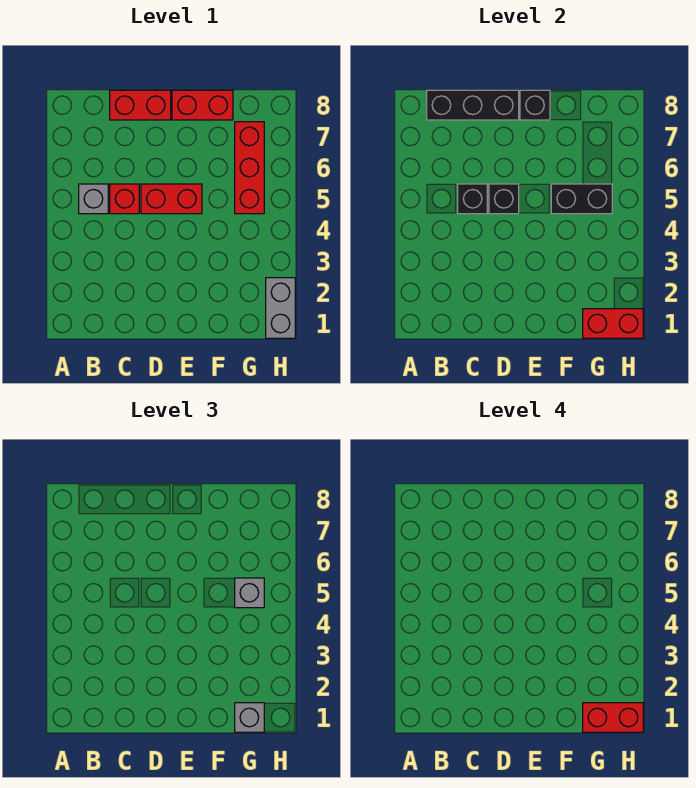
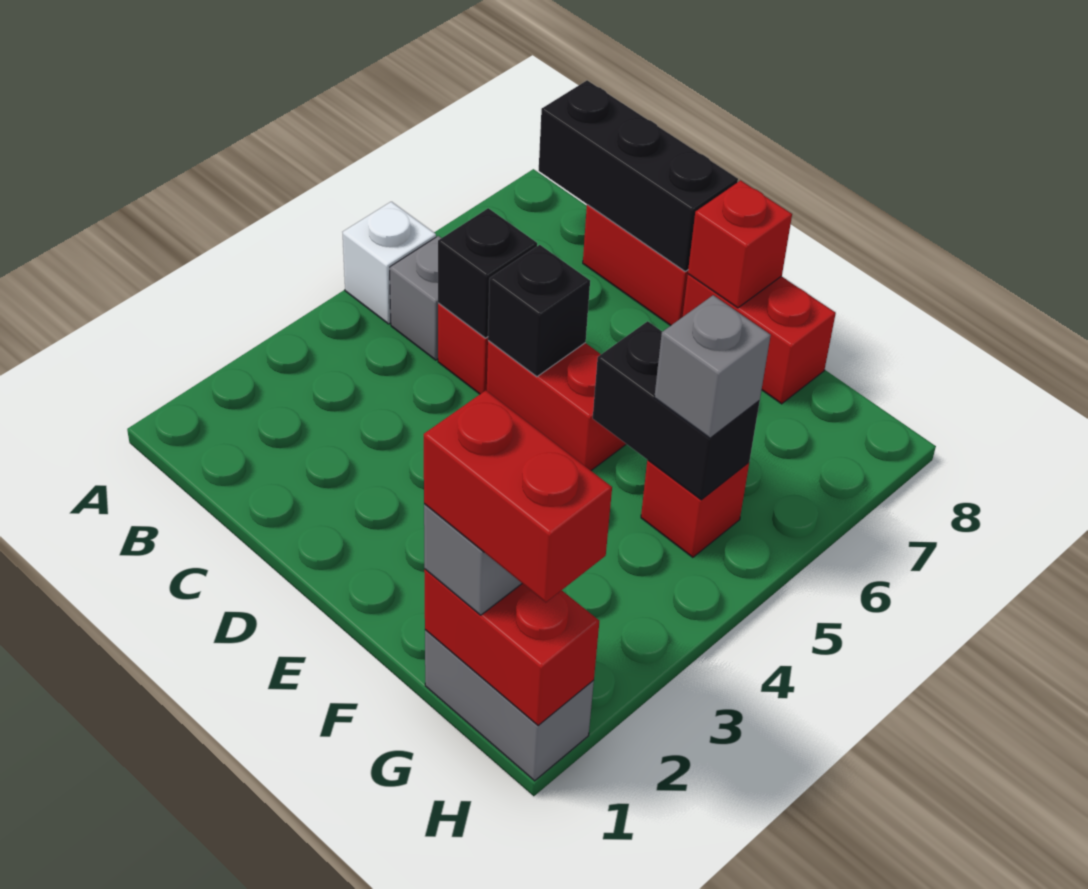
none -> white brick A5 level 1
black brick E8 level 2 -> red brick E8 level 2
red brick G5:G7 level 1 -> red brick G5 level 1
grey brick H1:H2 level 1 -> grey brick G1:H1 level 1

